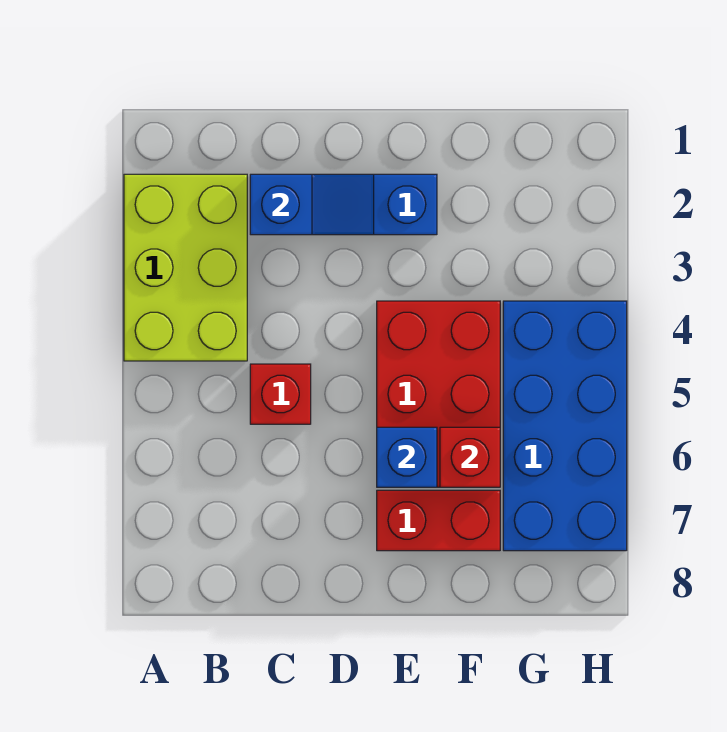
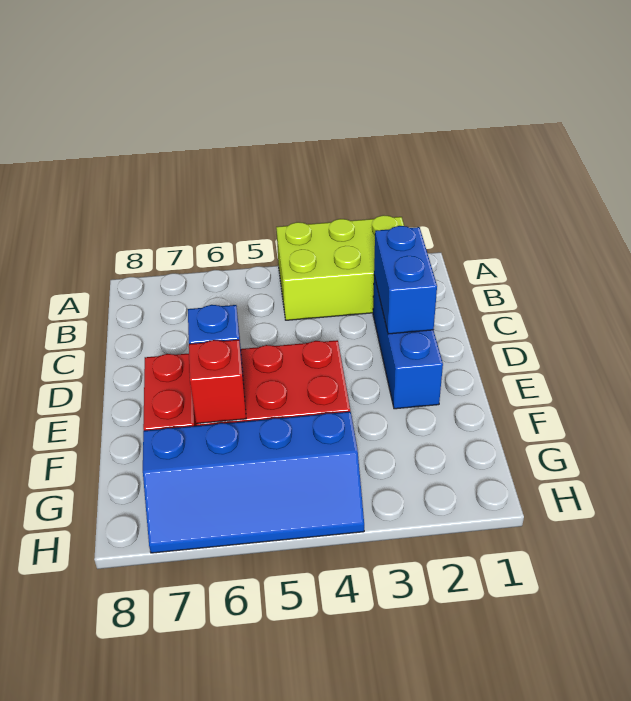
blue slope C2:D2 level 2 top C -> blue brick C2:D2 level 2
red brick C5 level 1 -> none
blue brick G4:H7 level 1 -> blue slope G4:H7 level 1 top G

